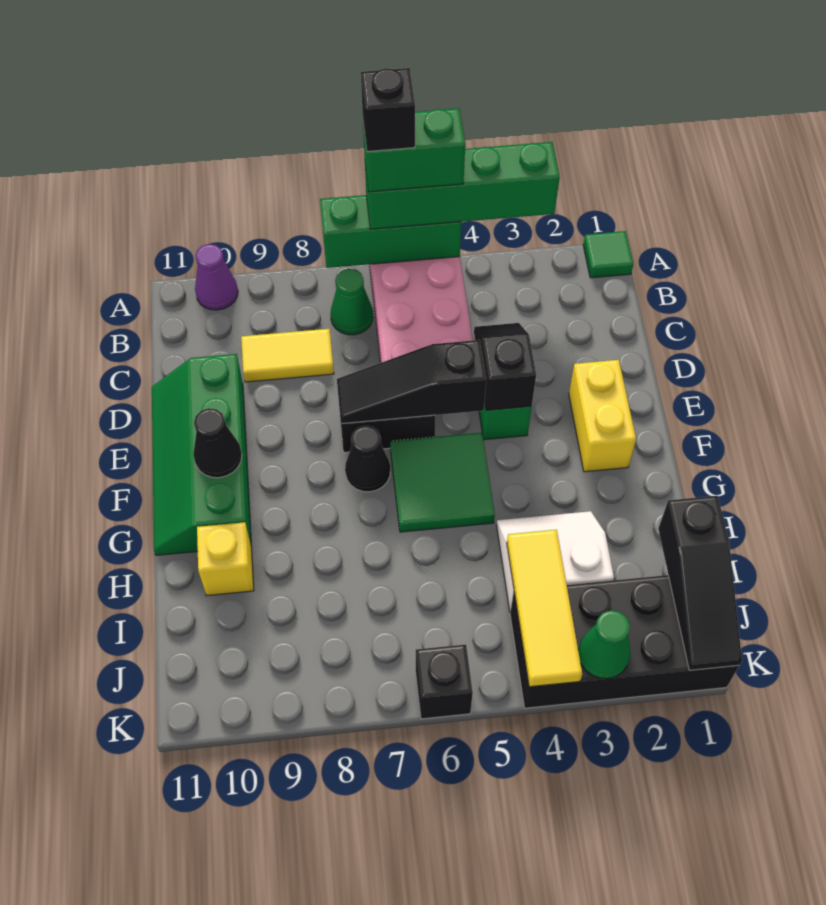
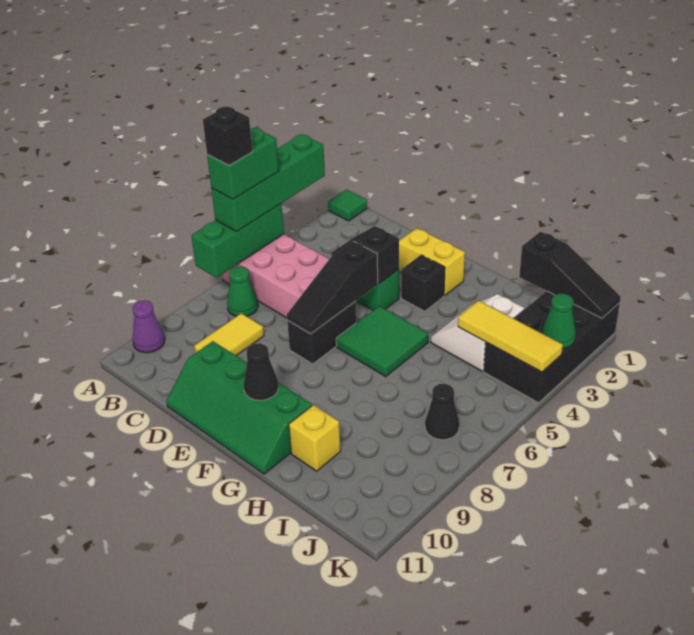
black cone F7 level 1 -> black cone J7 level 1
black brick K6 level 1 -> black brick F3 level 1

